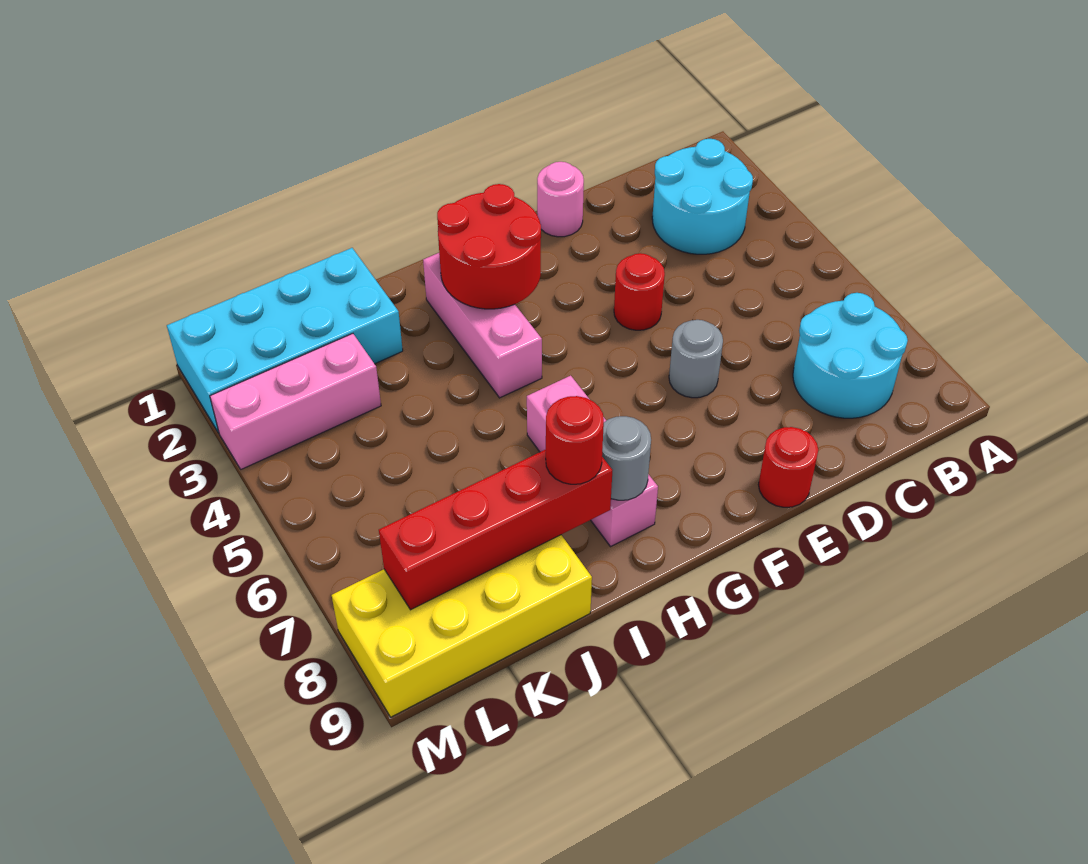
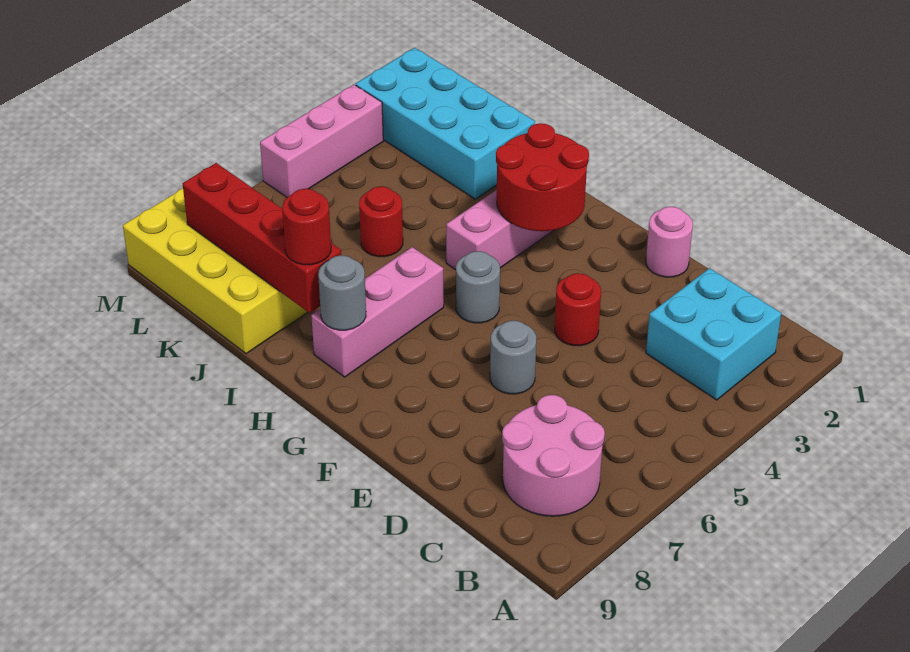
cyan round brick B2:C3 level 1 -> cyan brick B2:C3 level 1
cyan round brick B7:C8 level 1 -> pink round brick B7:C8 level 1
red round brick E9 level 1 -> red round brick J5 level 1
none -> grey round brick G5 level 1
pink brick K3:M3 level 1 -> pink brick M3:M5 level 1

